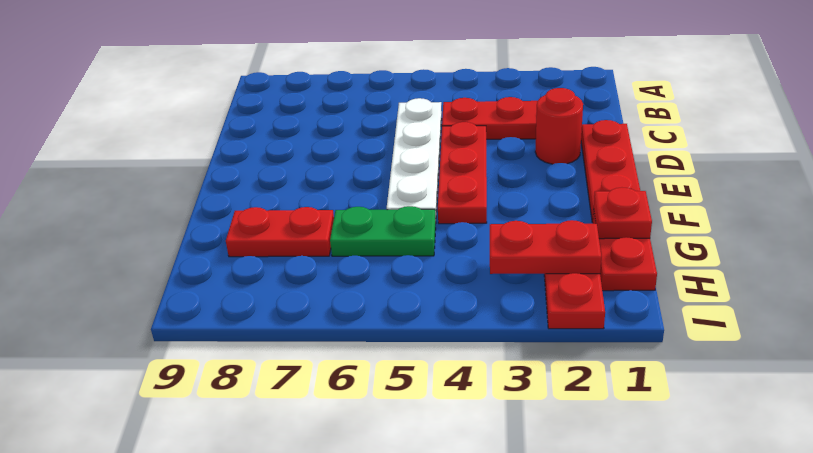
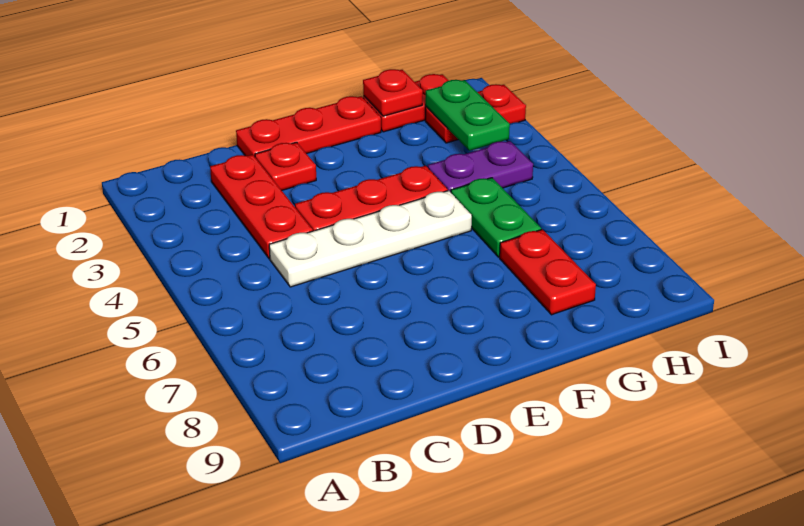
red round brick D2 level 1 -> red plate D2 level 1
none -> purple plate G4:H4 level 1
red plate H2:H3 level 2 -> green plate H2:H3 level 2

